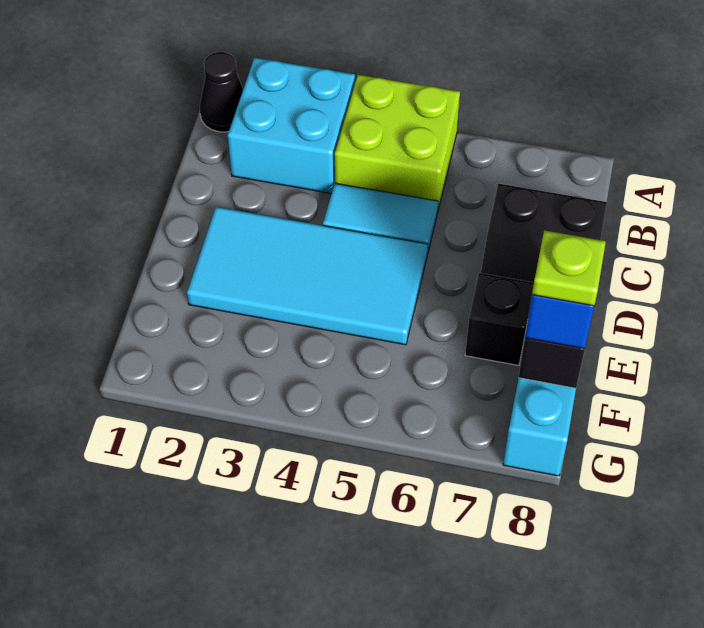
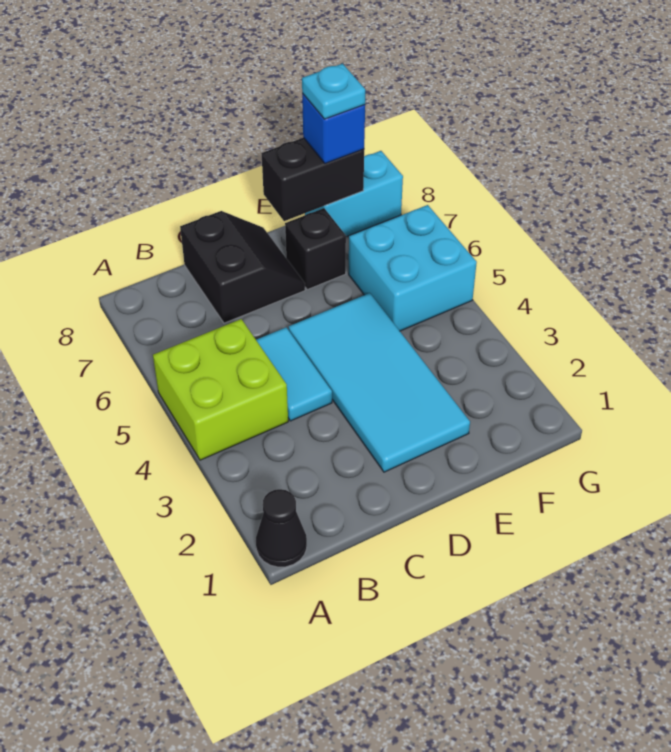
cyan brick A2:B3 level 1 -> cyan brick F5:G6 level 1
lime plate F8 level 4 -> cyan plate F8 level 4

